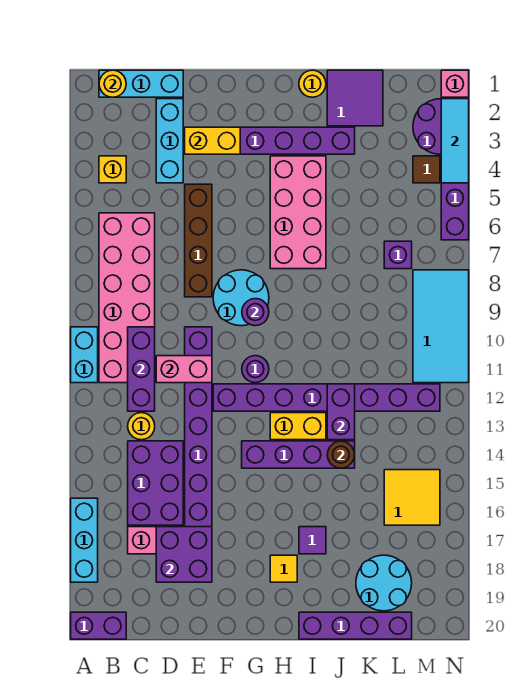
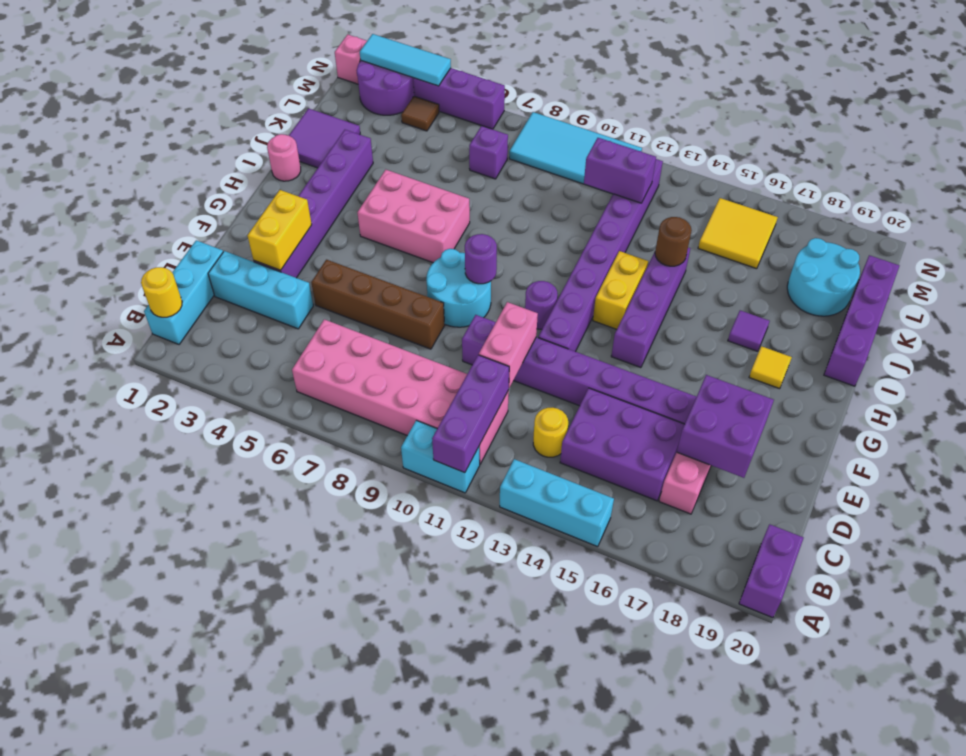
cyan brick A16:A18 level 1 -> cyan brick A13:A15 level 1
yellow brick B4 level 1 -> none
purple brick C10:C12 level 2 -> purple brick A11:C11 level 2
pink brick H4:I7 level 1 -> pink brick H5:I7 level 1
yellow round brick I1 level 1 -> pink round brick I1 level 1
purple brick J12:J13 level 2 -> purple brick L11:L12 level 2

